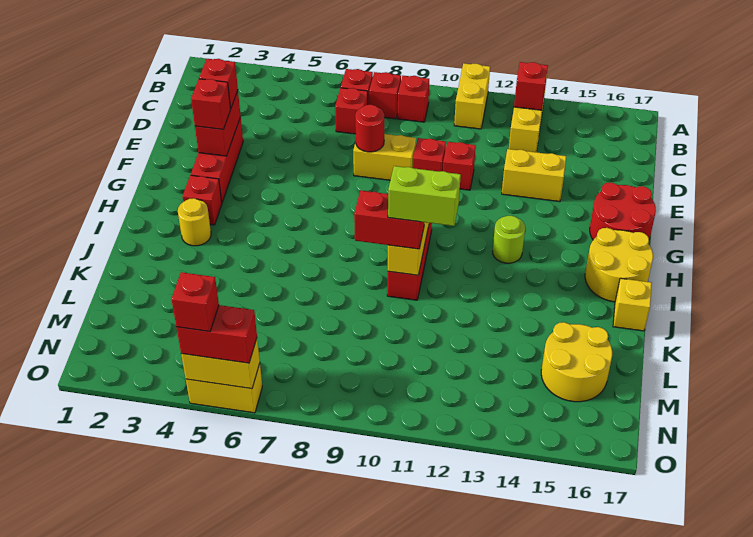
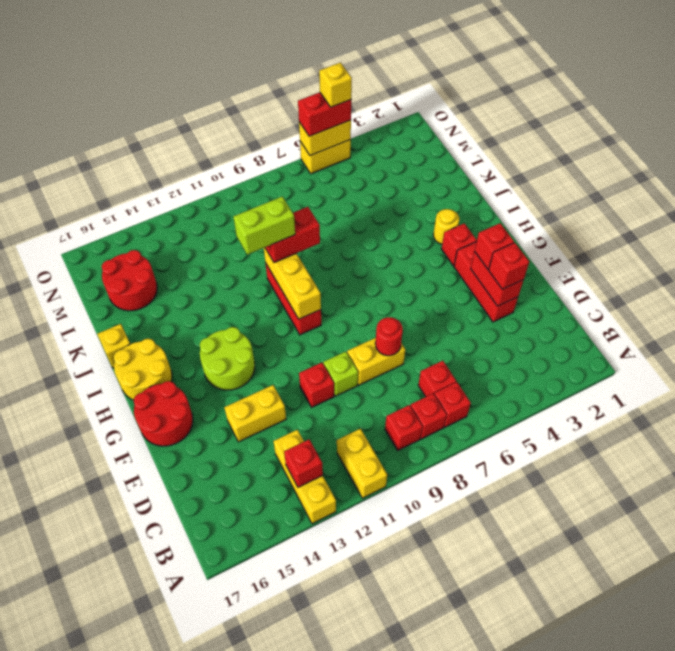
red brick E10 level 1 -> lime brick E10 level 1
lime round brick H13 level 1 -> lime round brick G13:H14 level 1
yellow round brick L15:M16 level 1 -> red round brick L15:M16 level 1
red brick O5 level 4 -> yellow brick O5 level 4

